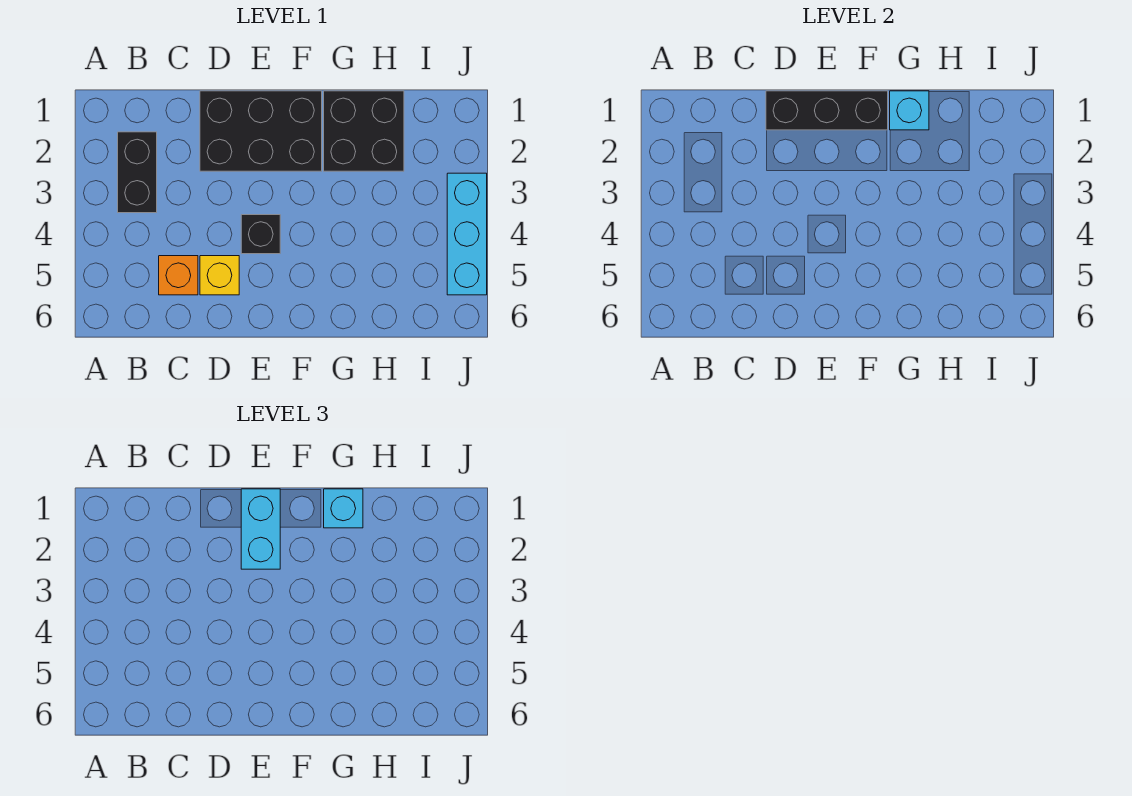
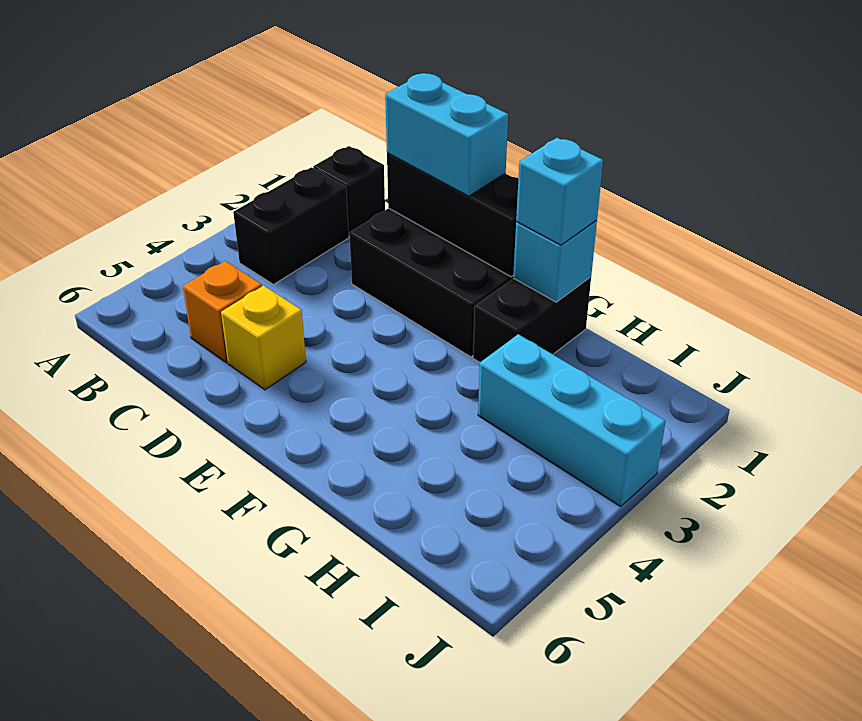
cyan brick E1:E2 level 3 -> cyan brick D1:E1 level 3
black brick E4 level 1 -> black brick B1 level 1
black brick G1:H2 level 1 -> black brick G1:G2 level 1
cyan brick J3:J5 level 1 -> cyan brick H3:J3 level 1

